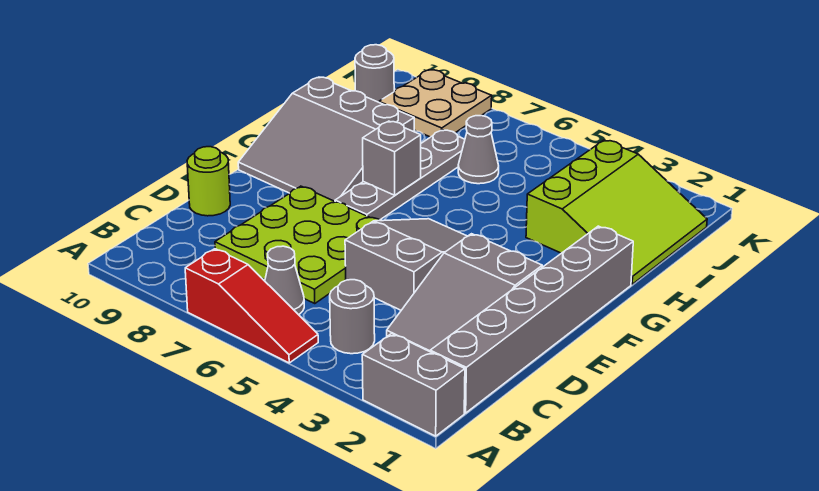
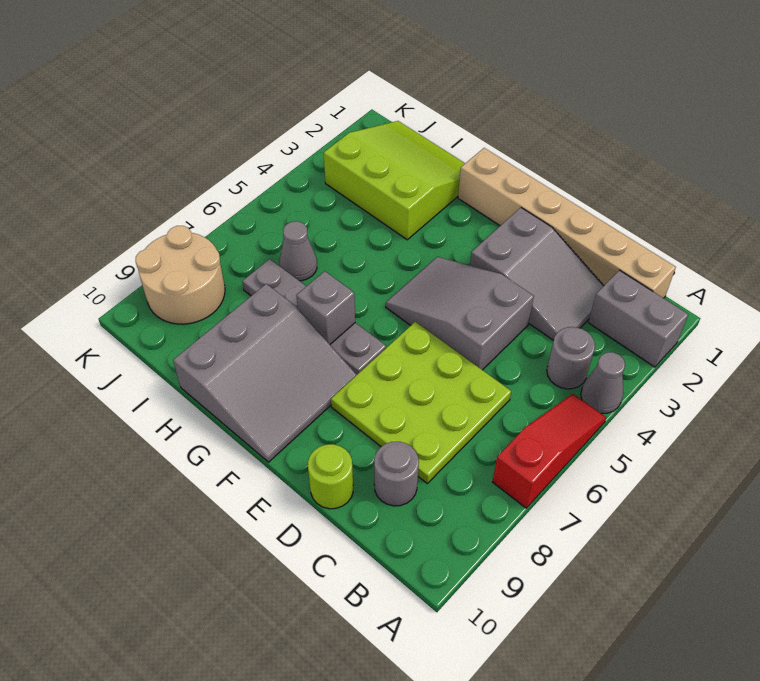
grey brick A1:A2 level 1 -> grey brick A2:B2 level 1
grey brick B1:G1 level 1 -> tan brick B1:G1 level 1
grey cone B6 level 1 -> grey cone A4 level 1
tan plate J8:K9 level 1 -> tan round brick J8:K9 level 1
grey round brick J10 level 1 -> grey round brick C9 level 1

